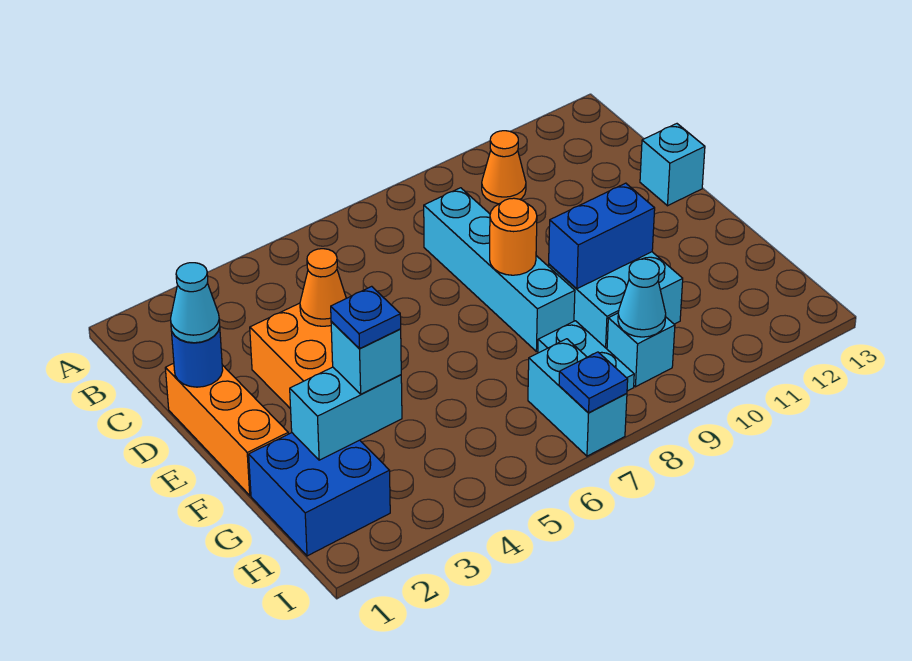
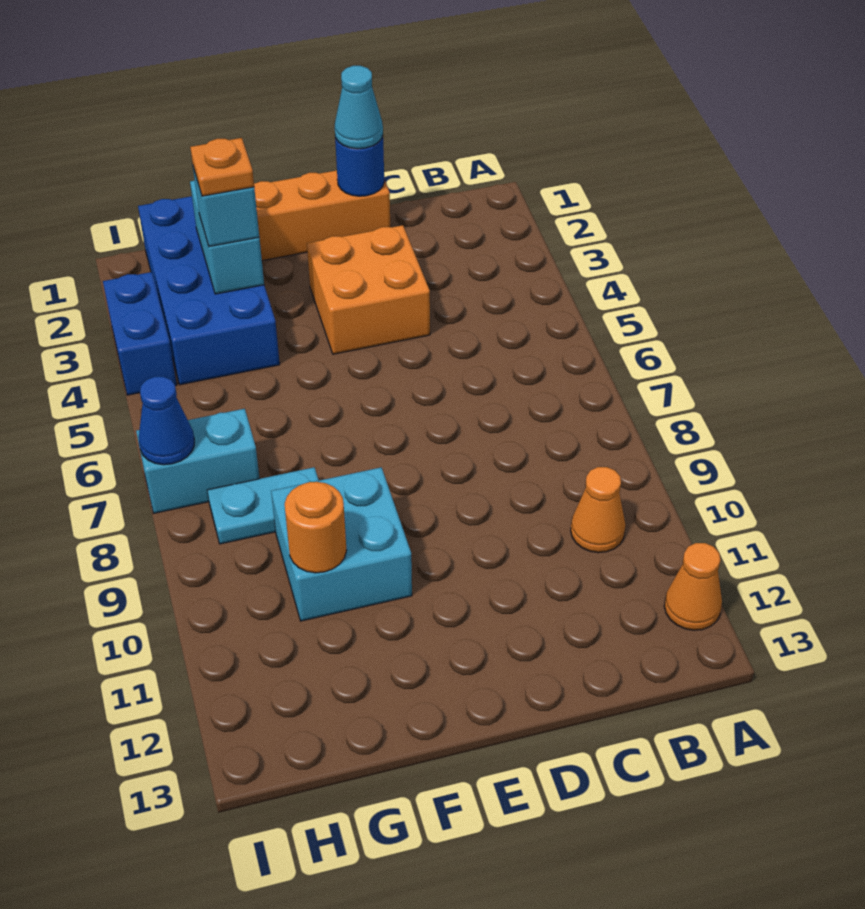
cyan brick C8:F8 level 1 -> none
orange cone D4 level 2 -> orange cone A12 level 1
cyan brick D13 level 1 -> none
orange round brick E8 level 2 -> orange round brick G10 level 2
blue brick F9:F10 level 2 -> blue brick I3:I4 level 1
blue brick G1:H2 level 1 -> blue brick G1:H4 level 1
blue plate G3 level 4 -> orange plate G3 level 4
cyan brick H9 level 1 -> none
cyan cone H9 level 2 -> none
blue plate I7 level 2 -> blue cone I7 level 2

